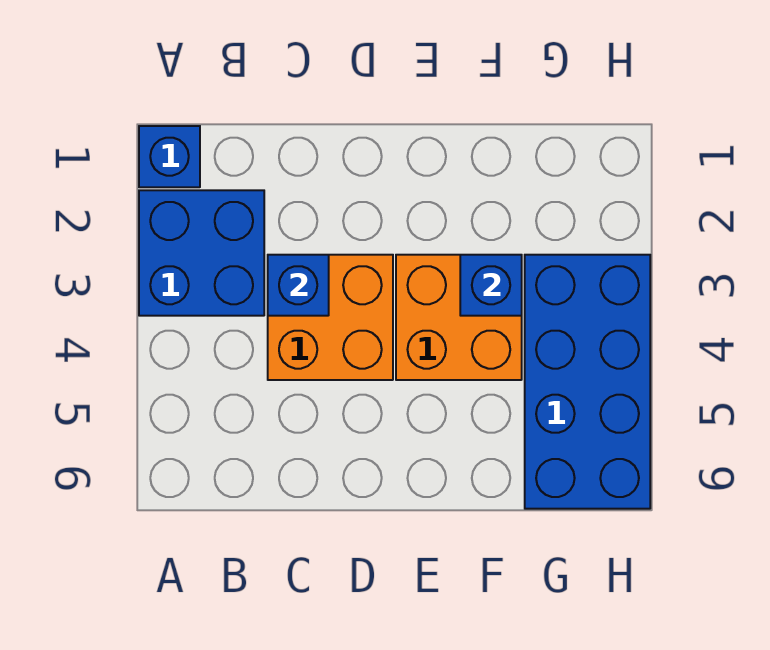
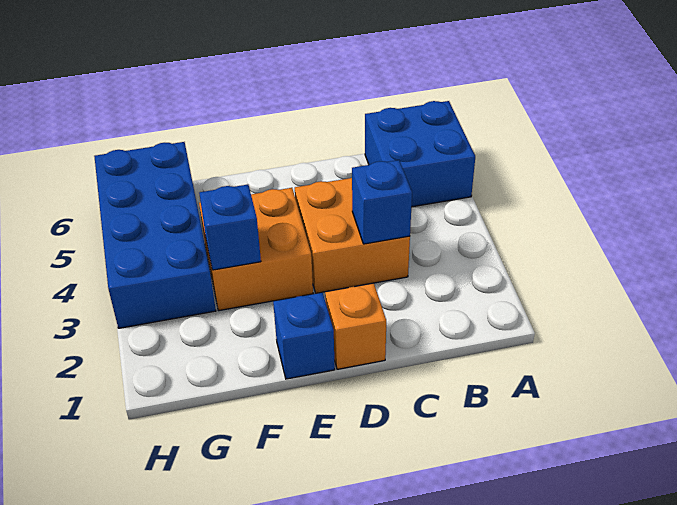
blue brick A1 level 1 -> blue brick E1 level 1
blue brick A2:B3 level 1 -> blue brick A5:B6 level 1
none -> orange brick D1 level 1

